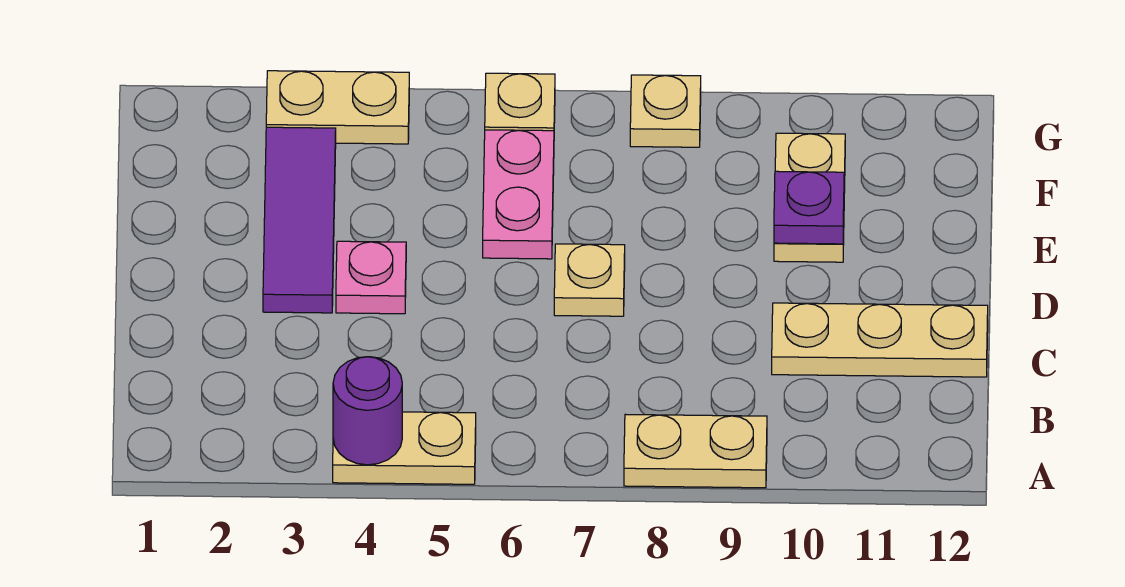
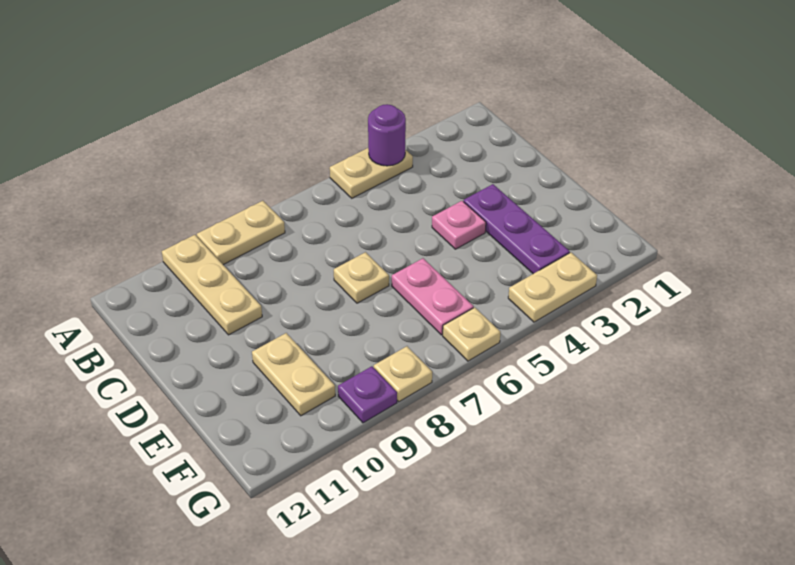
tan plate C10:C12 level 1 -> tan plate A10:C10 level 1
purple tile D3:F3 level 1 -> purple plate D3:F3 level 1
purple plate E10 level 2 -> purple plate G9 level 1

